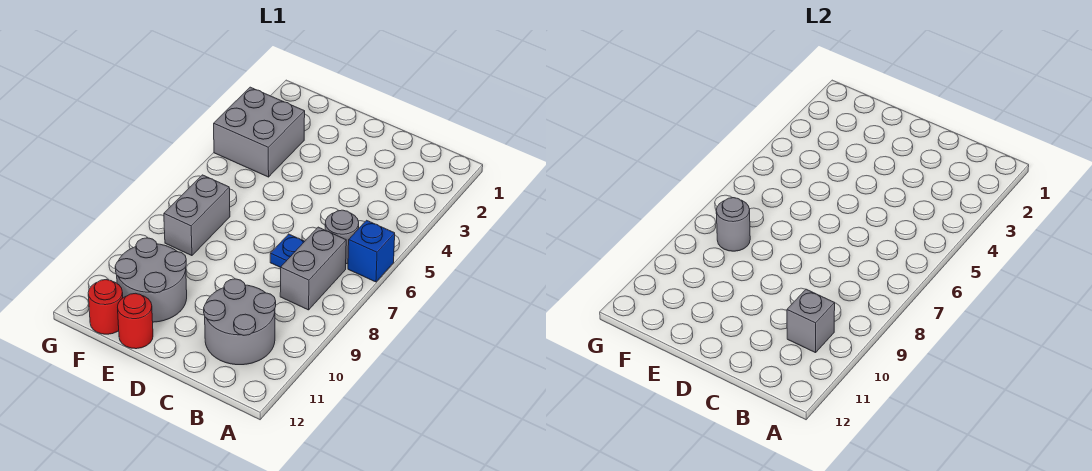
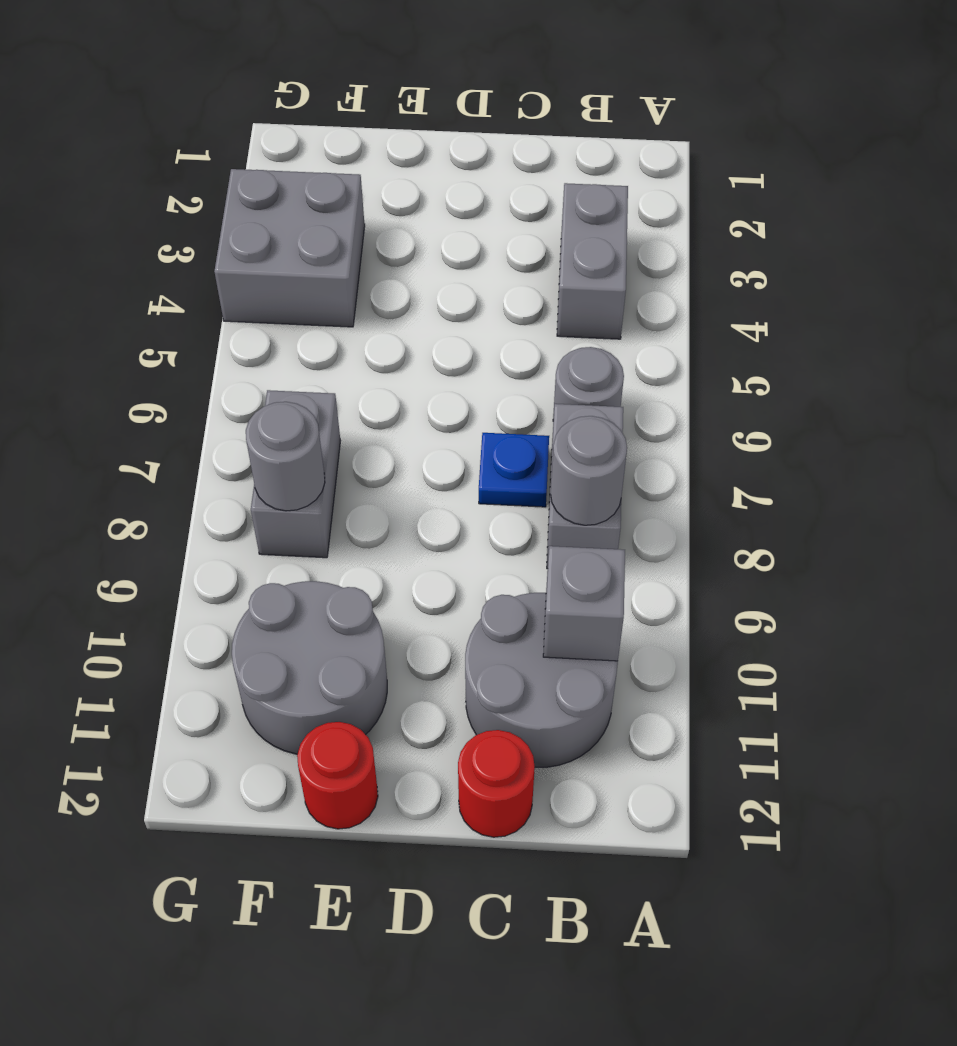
blue brick A6 level 1 -> none
none -> grey brick B3:B4 level 1
none -> grey round brick B8 level 2
red round brick F12 level 1 -> red round brick C12 level 1

